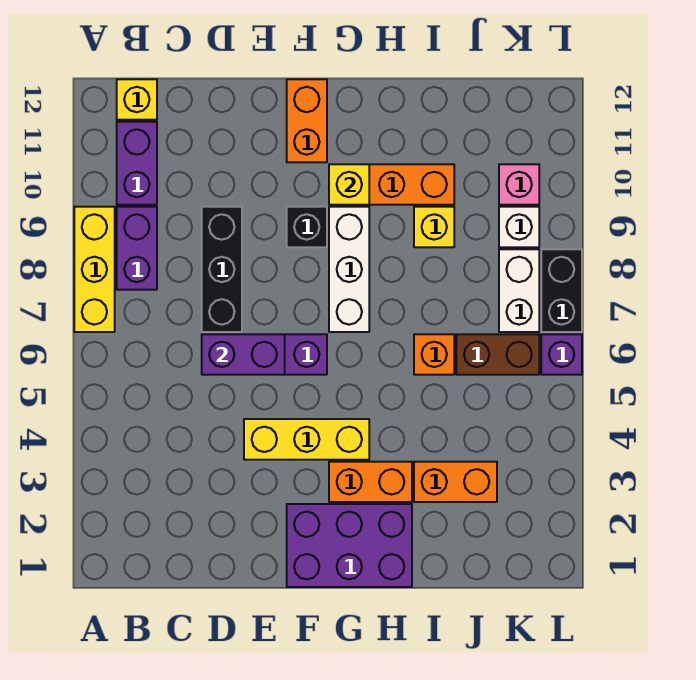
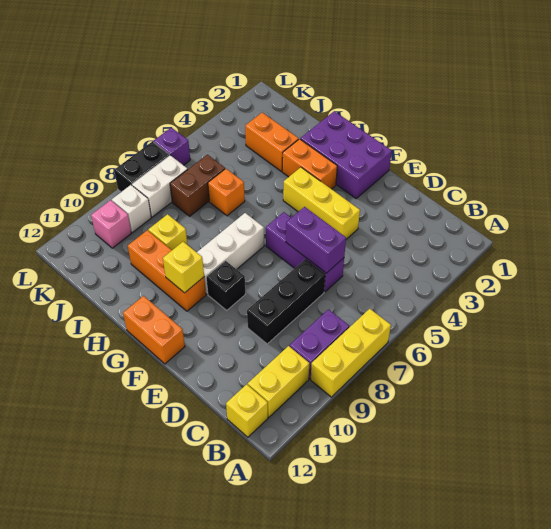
purple brick B10:B11 level 1 -> yellow brick B10:B11 level 1
orange brick F11:F12 level 1 -> orange brick F12:G12 level 1
brown brick J6:K6 level 1 -> brown brick J6:J7 level 1

